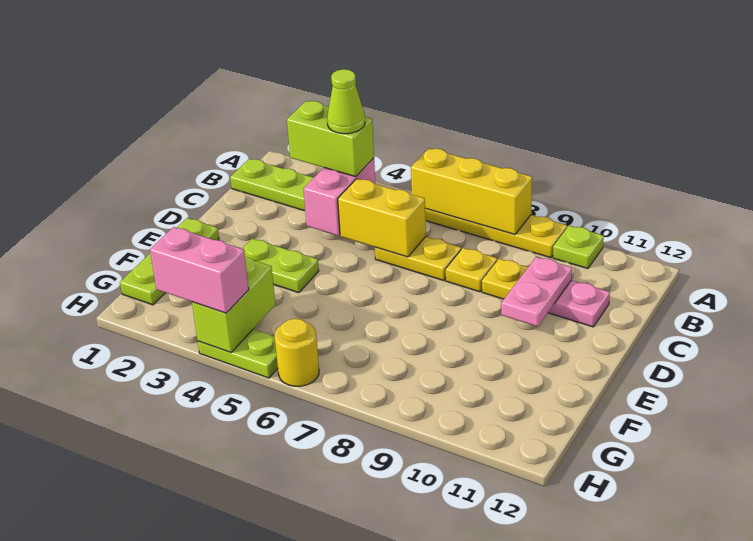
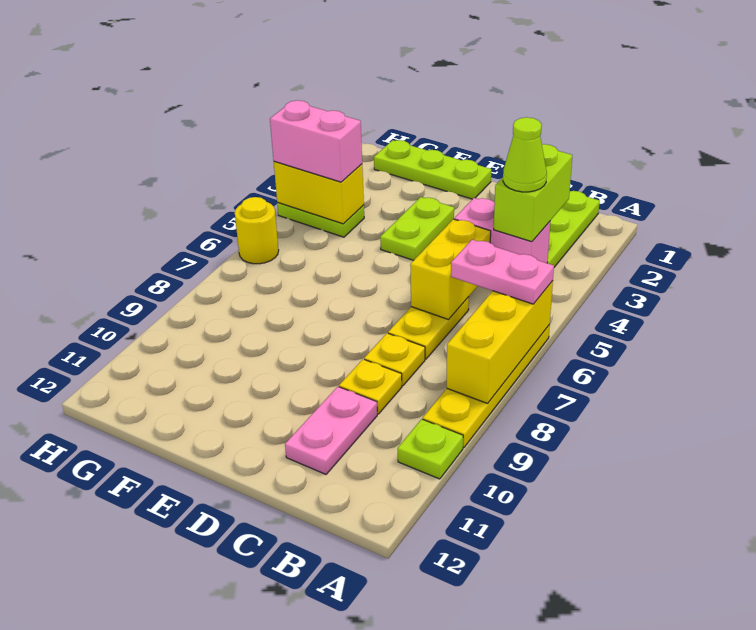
pink plate C10:D10 level 2 -> pink plate A6:B6 level 3
lime brick G4:H4 level 2 -> yellow brick G4:H4 level 2
pink brick H3:H4 level 3 -> pink brick G4:H4 level 3
lime plate H4:H5 level 1 -> lime plate G4:H4 level 1

